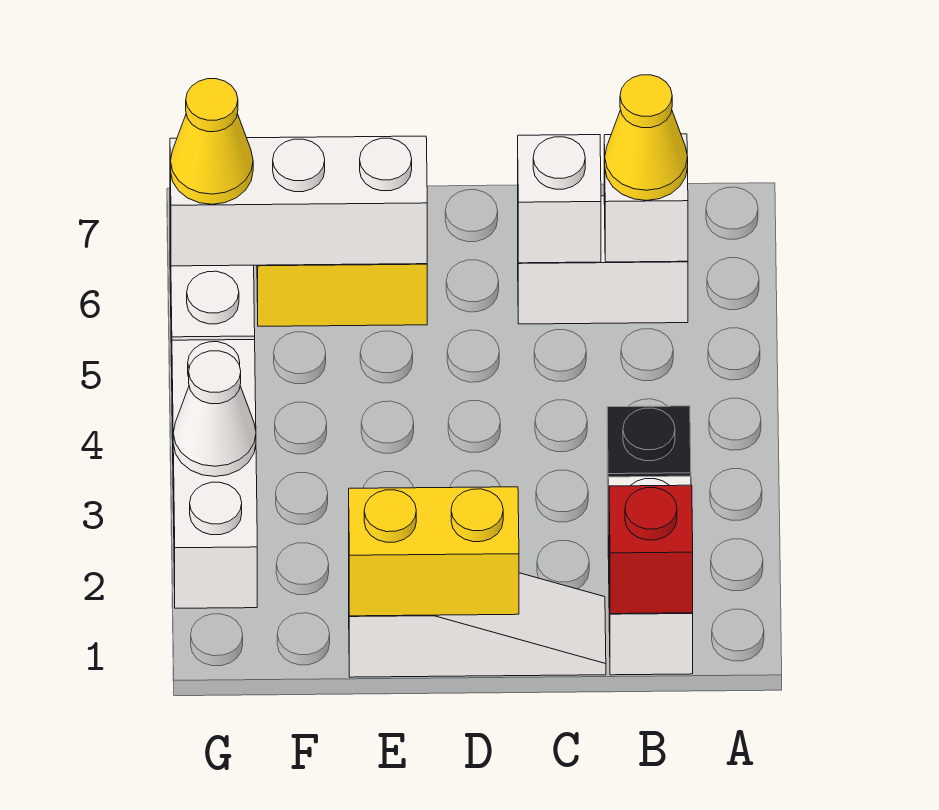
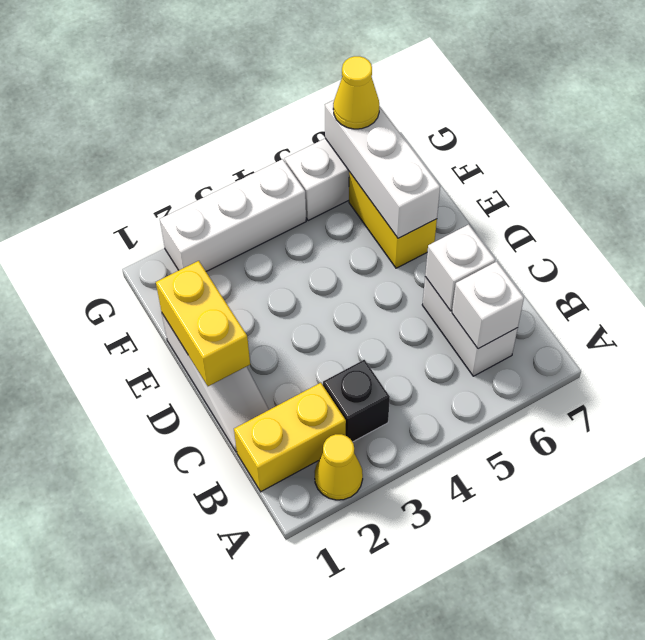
white brick B1:B2 level 1 -> yellow brick B1:B2 level 1
red brick B1 level 2 -> none
yellow cone B6 level 3 -> yellow cone A2 level 1
white cone G3 level 2 -> none

